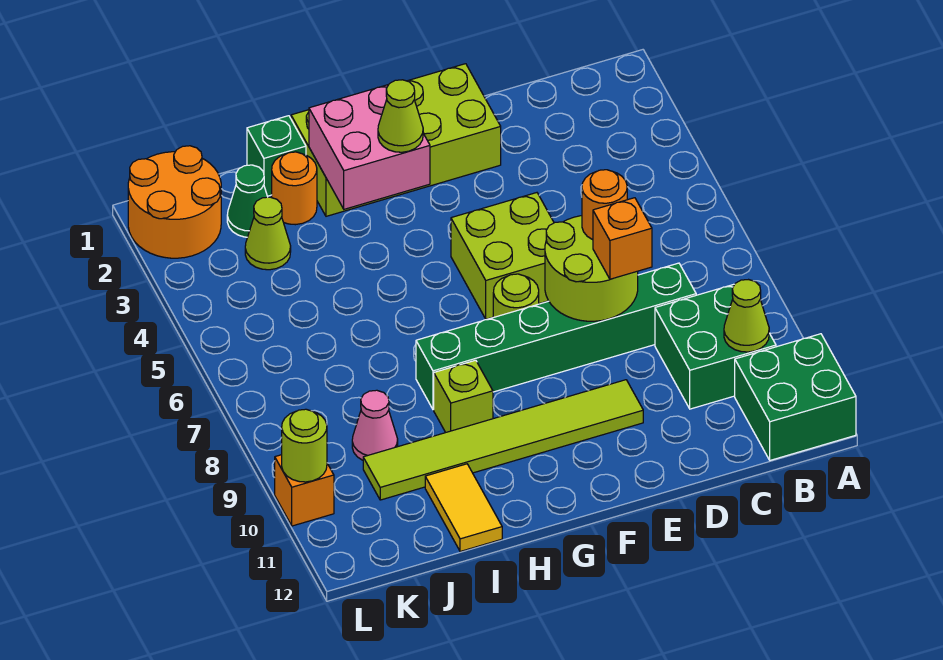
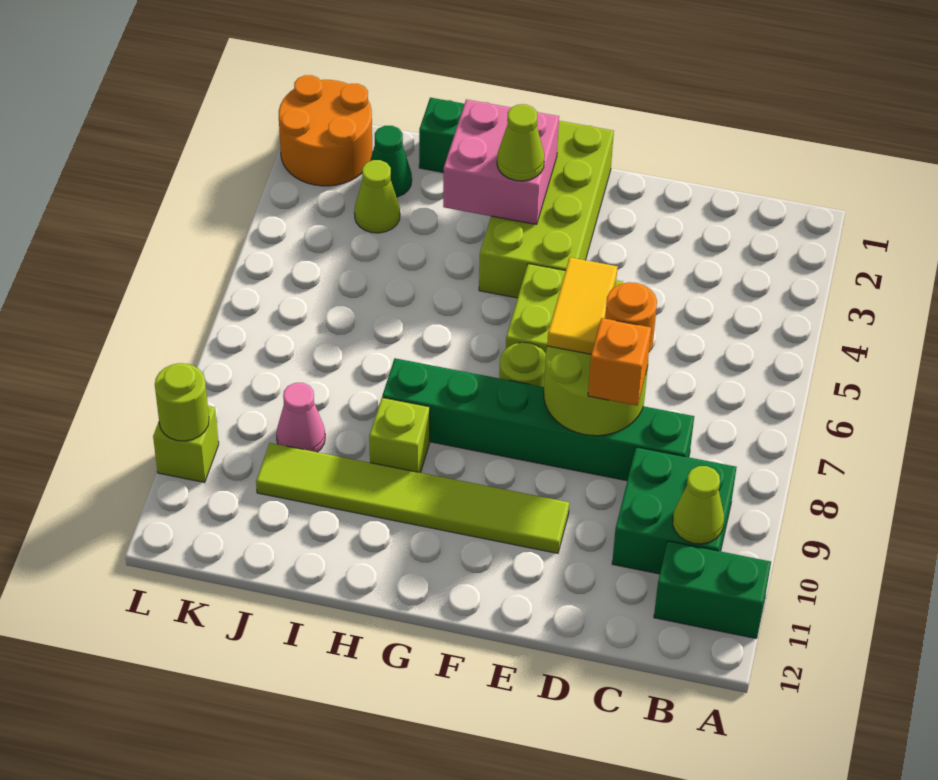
green brick A11:B12 level 1 -> green brick A11:B11 level 1
lime brick E1:H2 level 1 -> lime brick F1:G4 level 1
orange round brick I2 level 1 -> none
yellow tile I11:I12 level 1 -> yellow tile E6:E7 level 3
orange brick L10 level 1 -> lime brick L10 level 1

